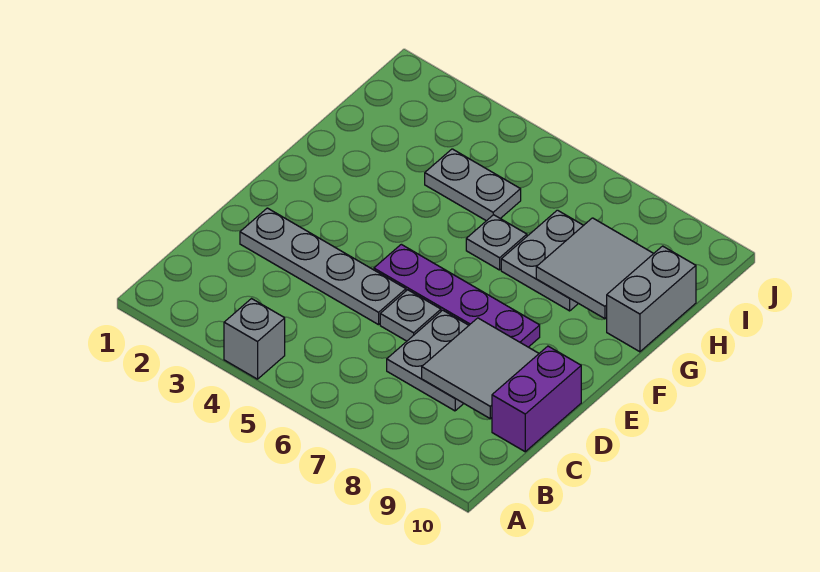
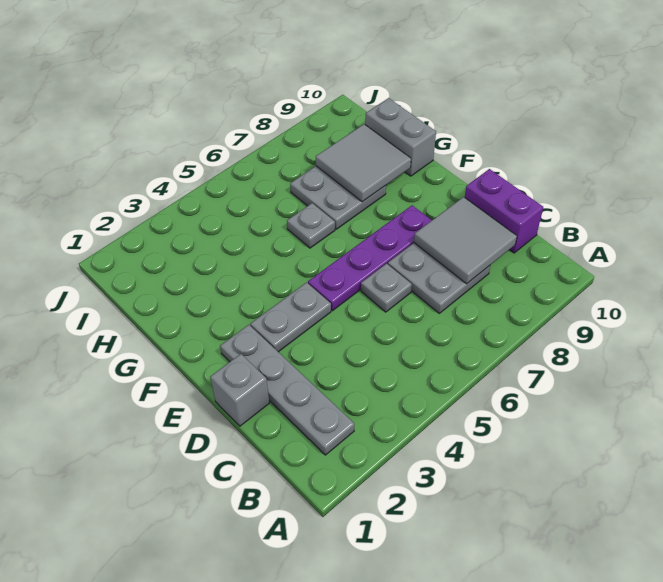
grey brick A4 level 1 -> grey brick D1 level 1
grey plate D2:D5 level 1 -> grey plate B2:E2 level 1
grey plate H4:H5 level 1 -> grey plate E3:E4 level 1

